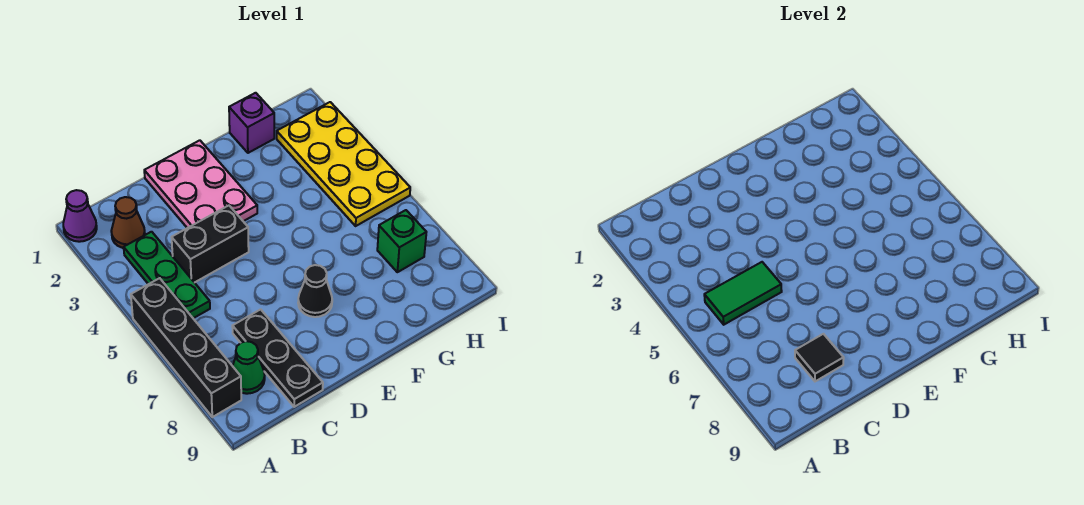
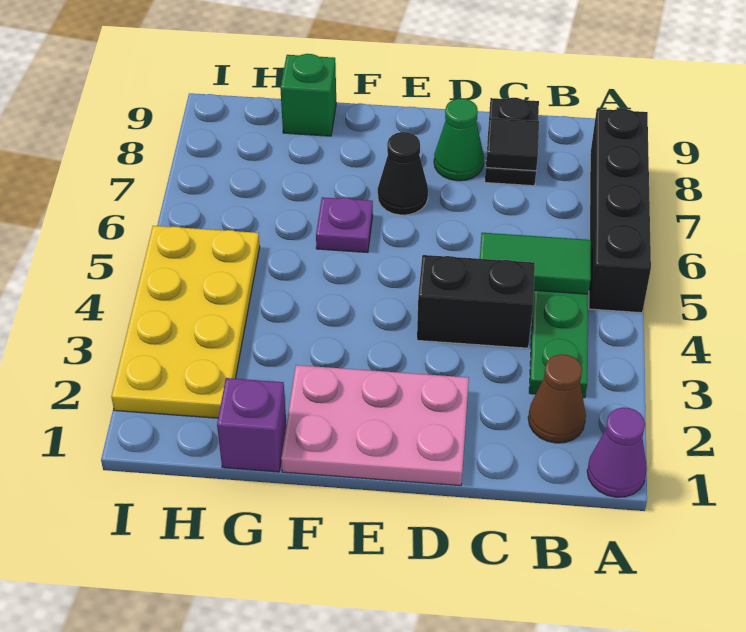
green cone B8 level 1 -> green cone D8 level 1
black plate C7:C9 level 1 -> black plate C8:C9 level 1
pink plate D1:E3 level 1 -> pink plate D1:F2 level 1
none -> purple plate F6 level 1
green brick H7 level 1 -> green brick G9 level 1

